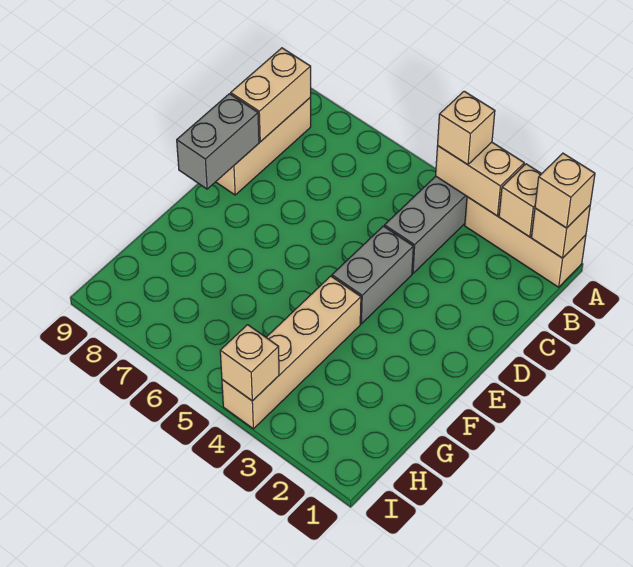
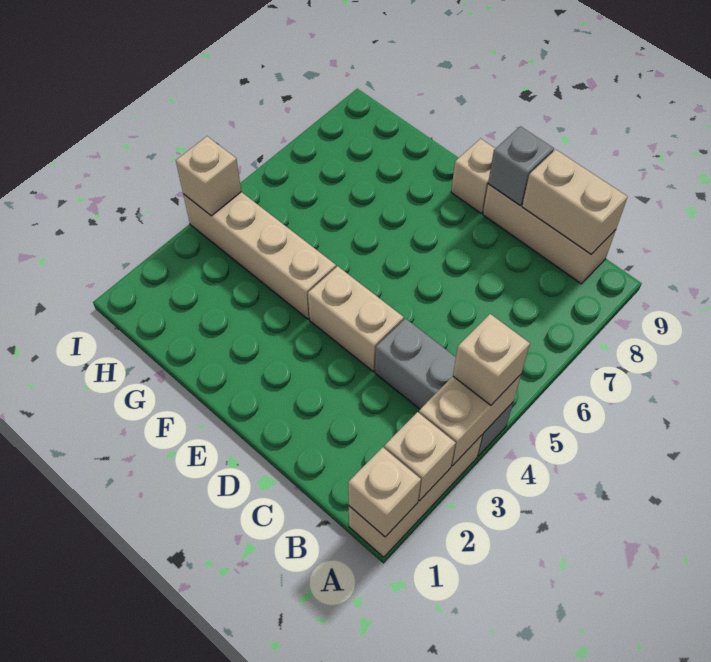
tan brick A1 level 3 -> tan brick E9 level 1
grey brick D4:E4 level 1 -> tan brick D4:E4 level 1
grey brick D9:E9 level 2 -> grey brick D9 level 2

